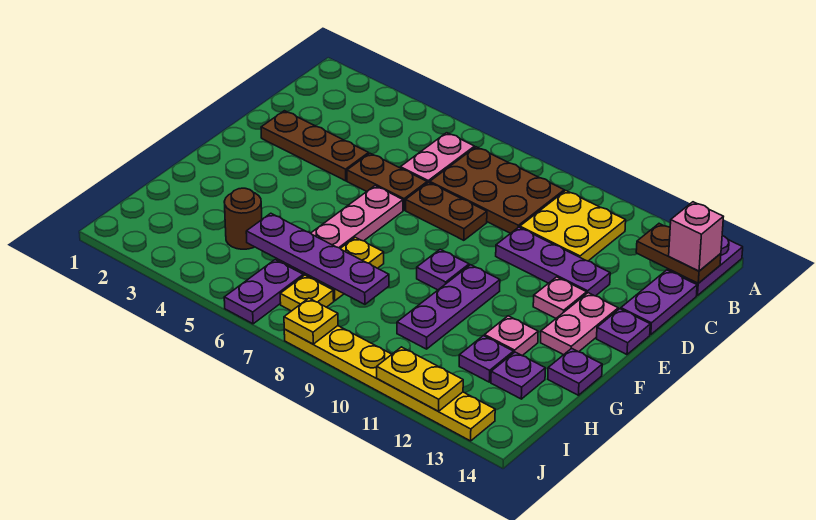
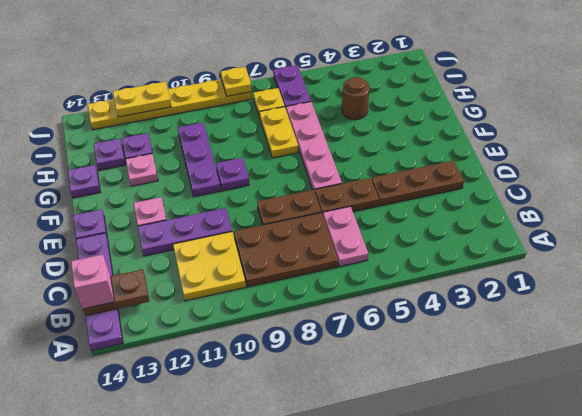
pink plate E13:F13 level 1 -> none
purple plate H5:H8 level 2 -> none

